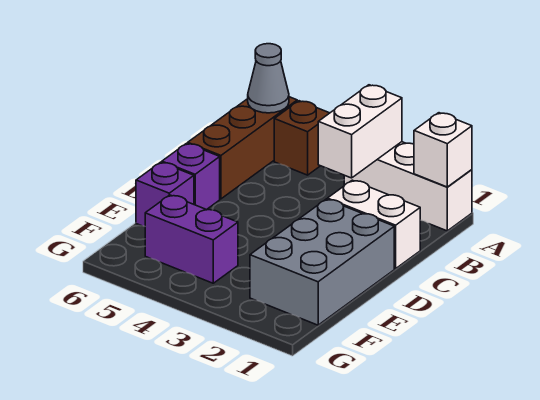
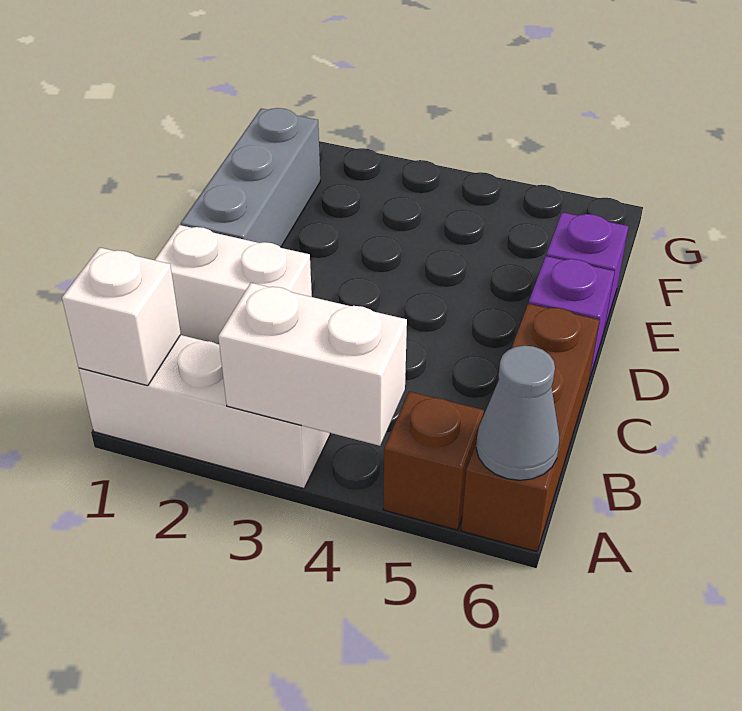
white brick A3:B3 level 2 -> white brick A3:A4 level 2
grey brick D1:F2 level 1 -> grey brick D1:F1 level 1
purple brick F4:F5 level 1 -> none

